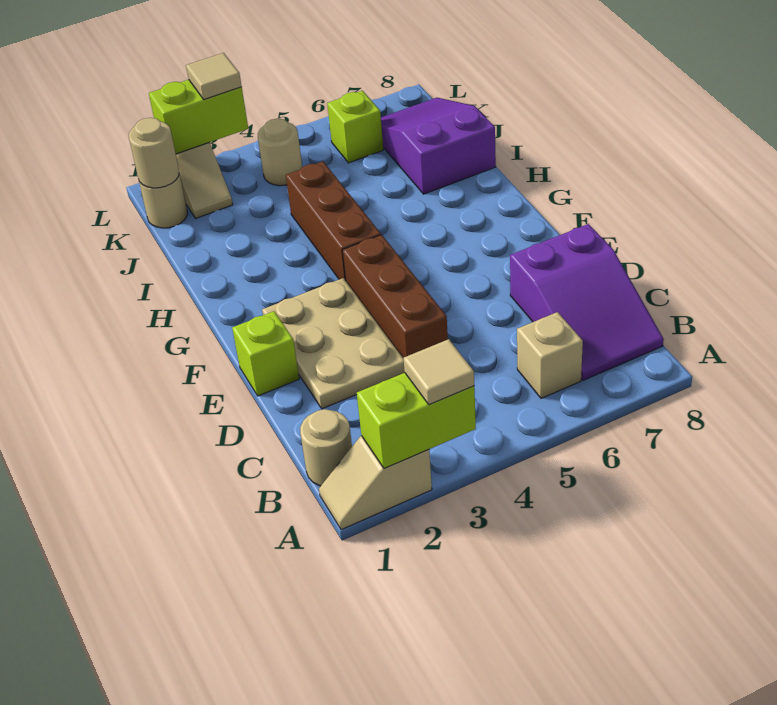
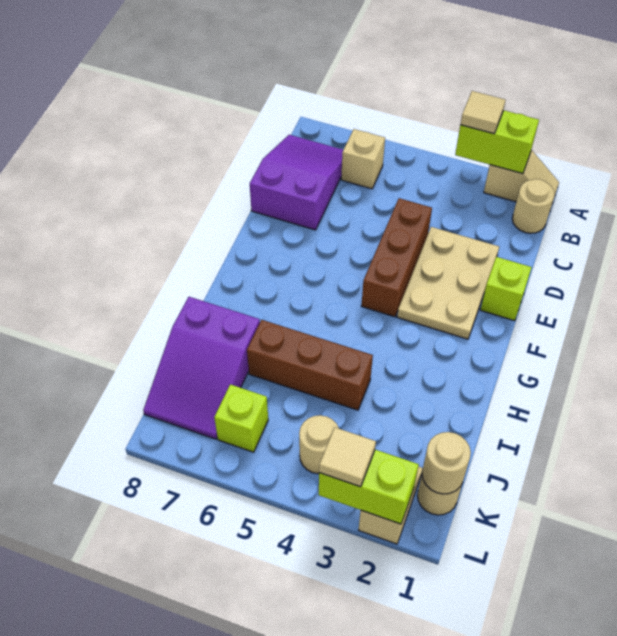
brown brick G4:I4 level 1 -> brown brick I4:I6 level 1

